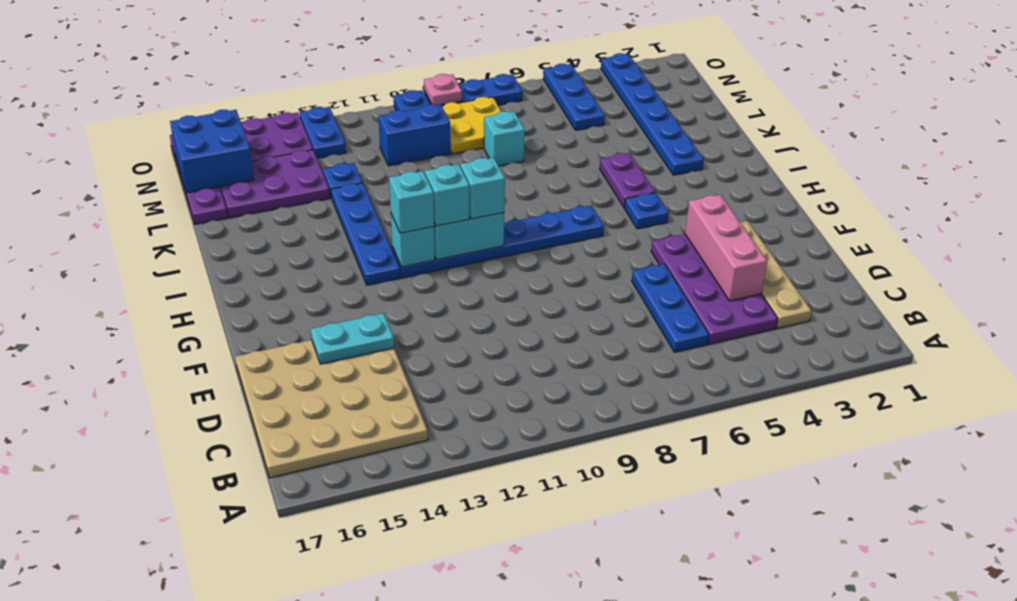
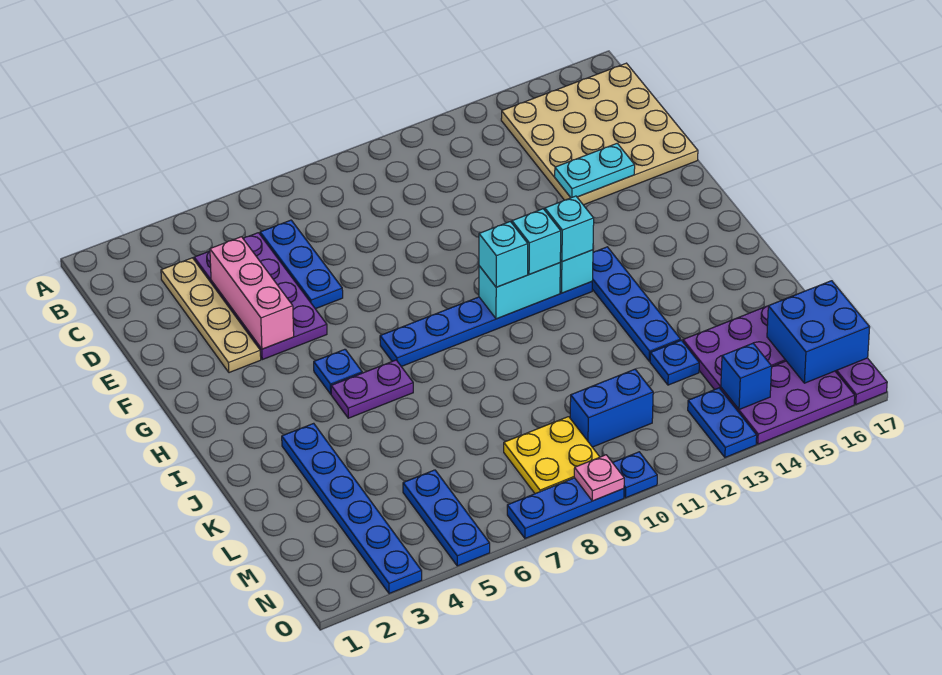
purple plate I5:J5 level 1 -> purple plate I5:I6 level 1
cyan brick L8 level 1 -> none
none -> blue brick N14 level 2

